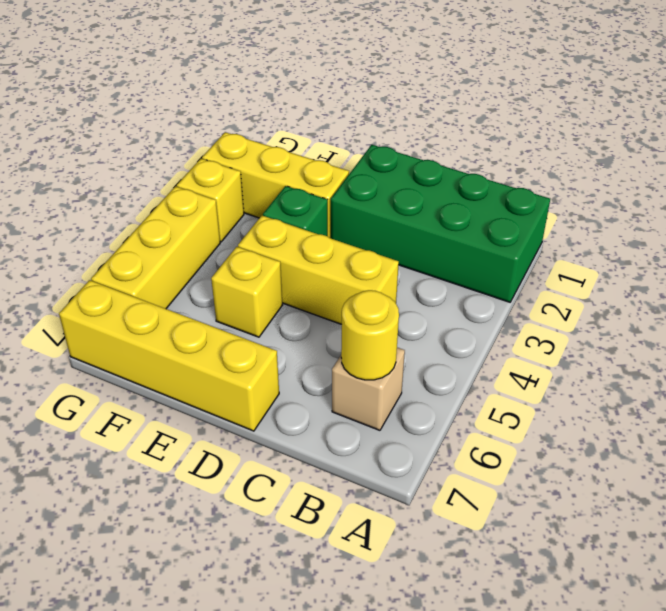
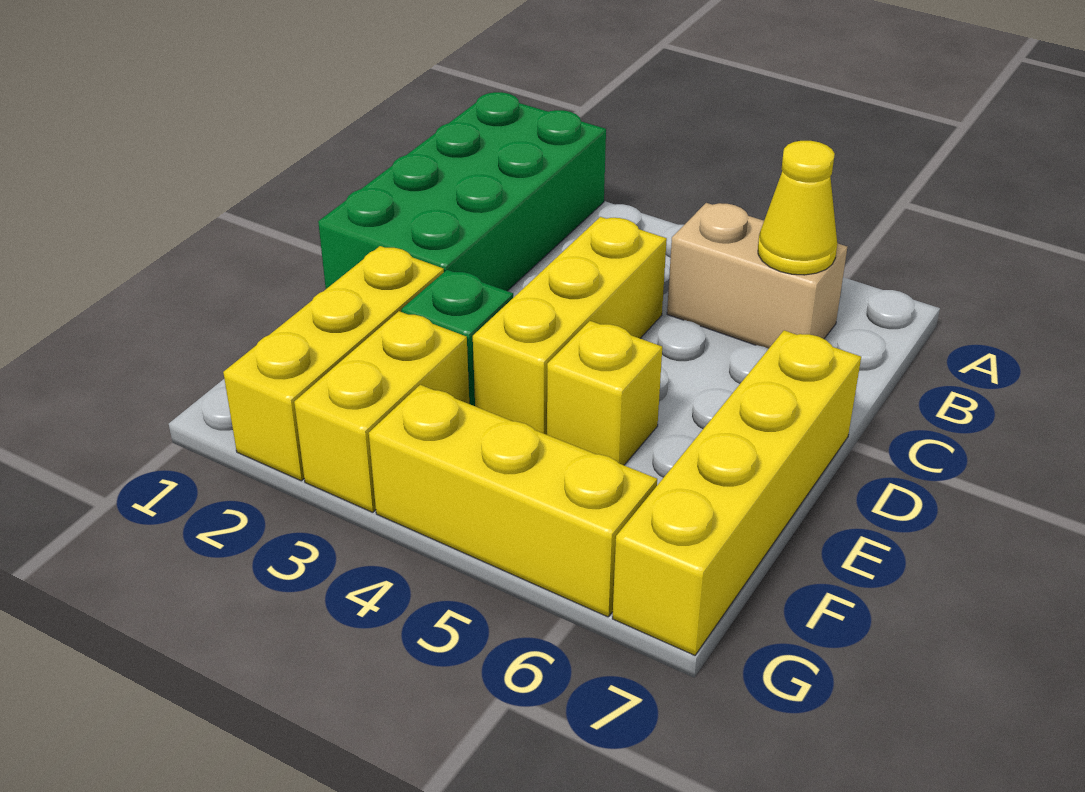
tan brick B6 level 1 -> tan brick B5:B6 level 1
yellow round brick B6 level 2 -> yellow cone B6 level 2
yellow brick G3 level 1 -> yellow brick F3:G3 level 1

